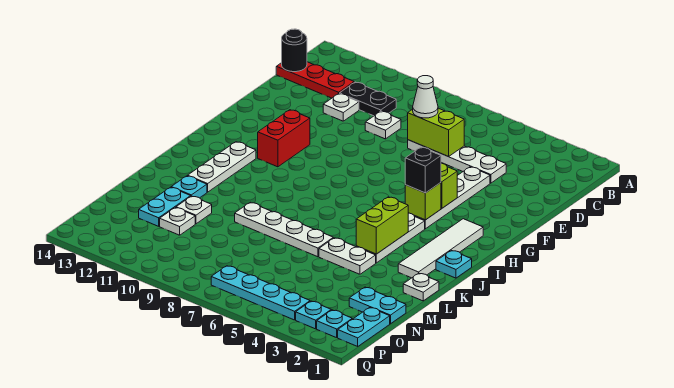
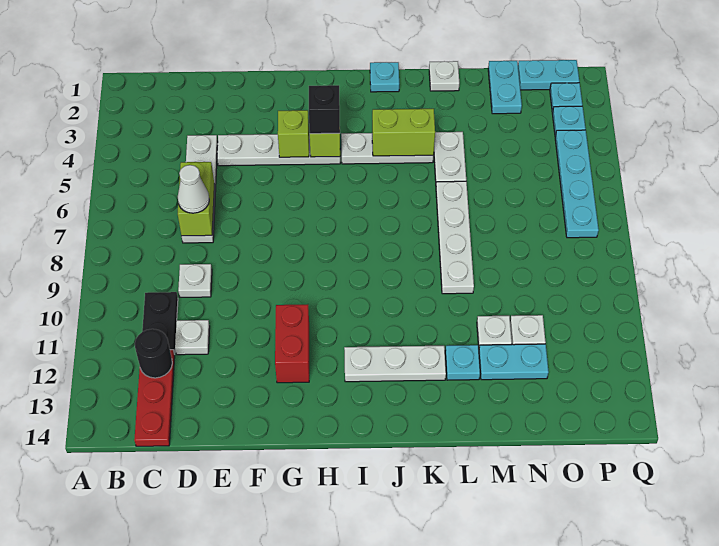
black round brick C14 level 2 -> black round brick C12 level 2
red brick G11:H11 level 1 -> red brick G11:G12 level 1
white tile H2:K2 level 1 -> none

